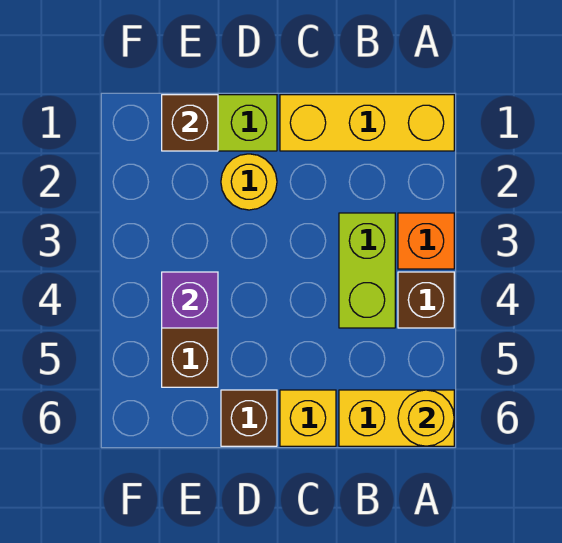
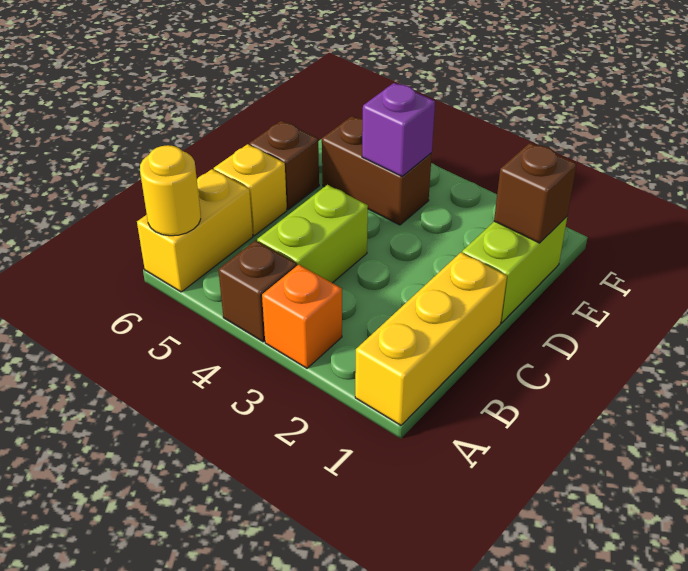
lime brick B3:B4 level 1 -> lime brick B4:C4 level 1
yellow round brick D2 level 1 -> none

